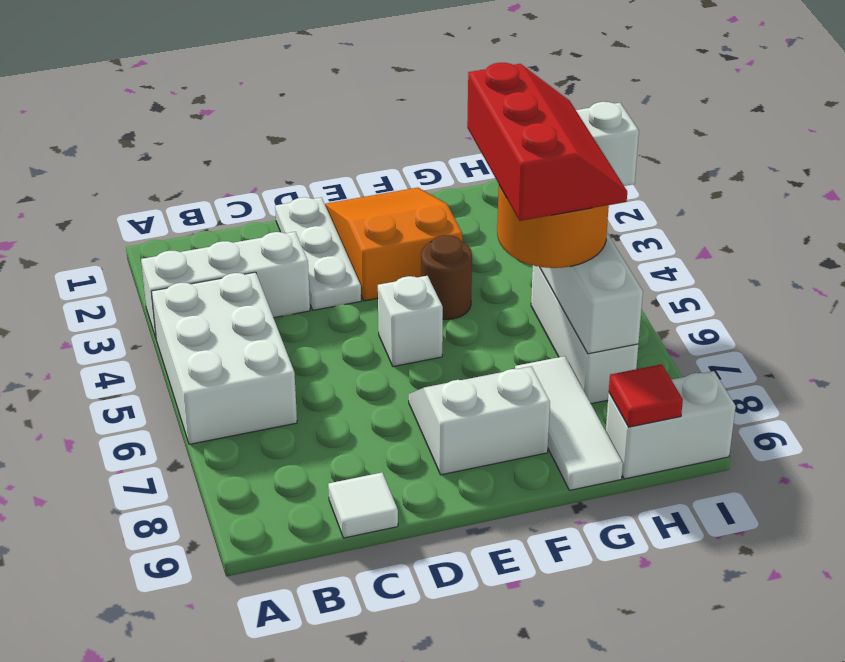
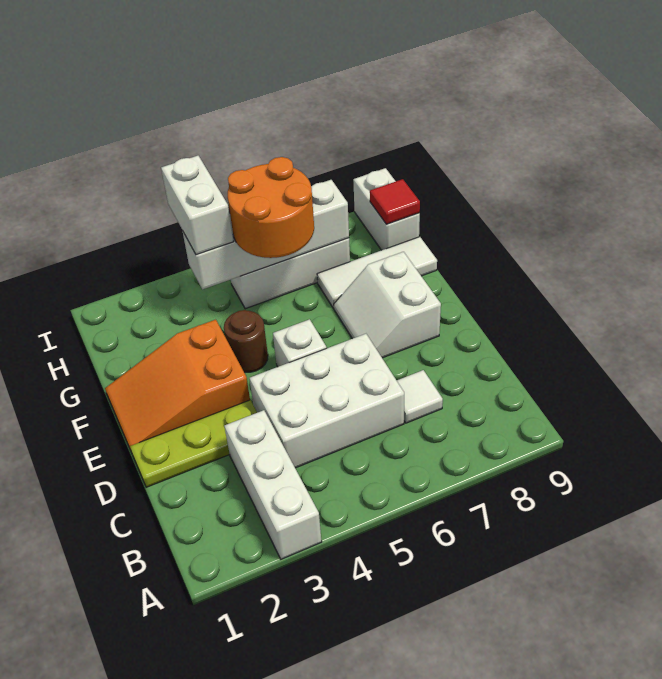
white brick A4:B6 level 1 -> white brick C4:D6 level 1
white tile C9 level 1 -> white tile C7 level 1
white plate D1:D3 level 1 -> lime plate D1:D3 level 1
red slope G4:H6 level 4 top G -> none

